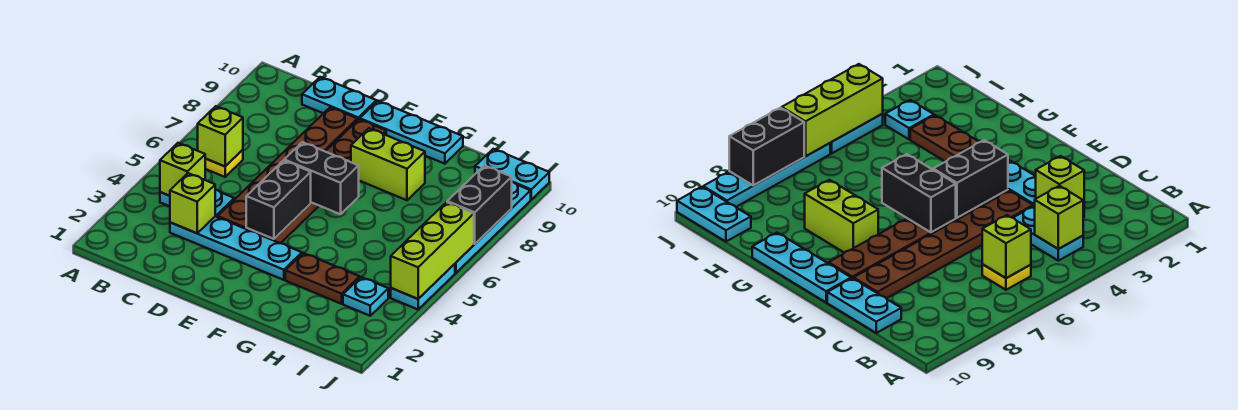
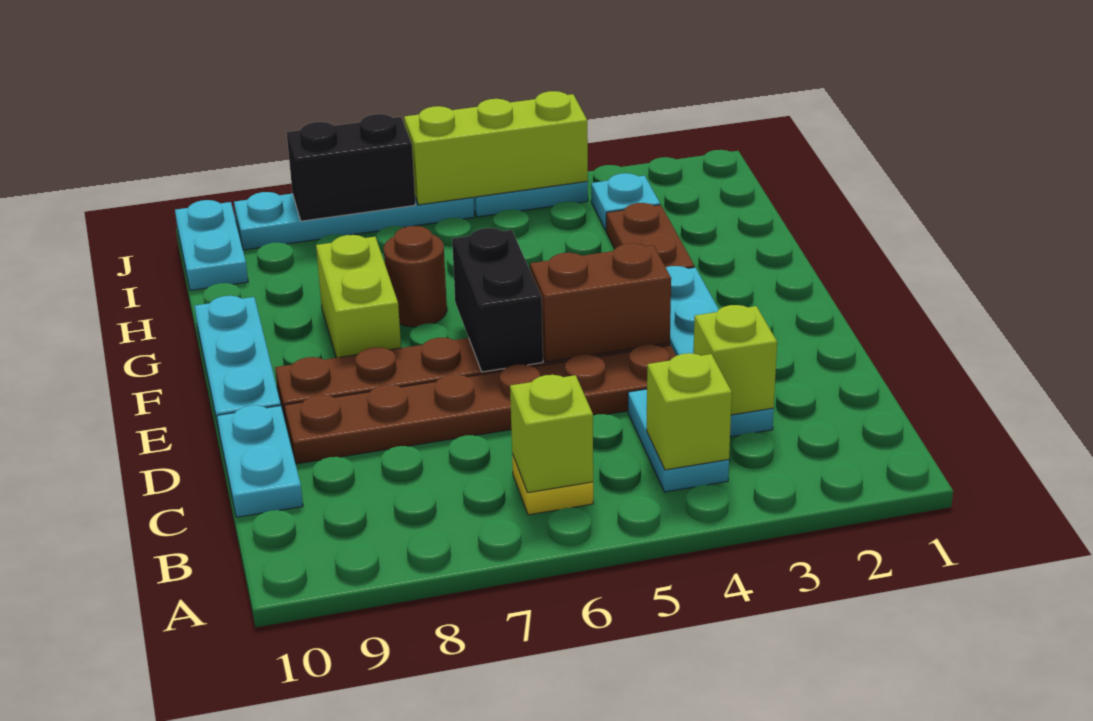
black brick E4:E5 level 2 -> brown brick E4:E5 level 2
none -> brown round brick G7 level 1

